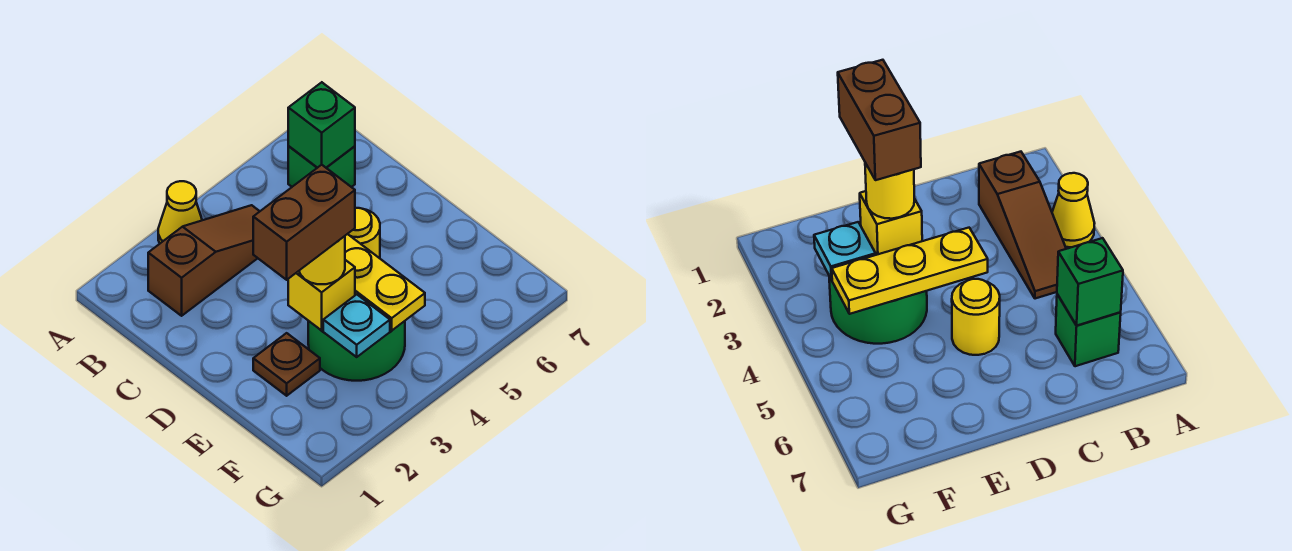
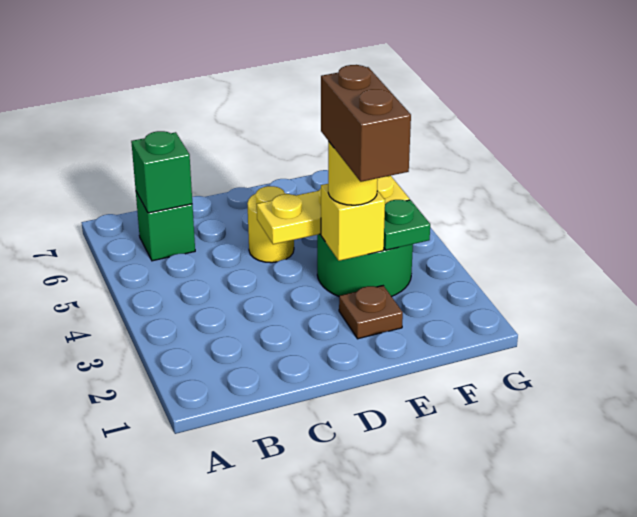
yellow cone A3 level 1 -> none
brown slope B2:B4 level 1 top 2 -> none
cyan plate F3 level 2 -> green plate F3 level 2

